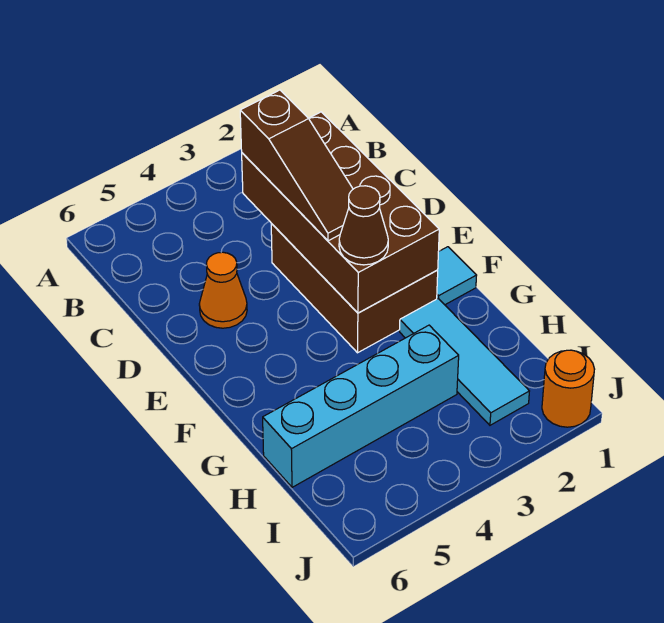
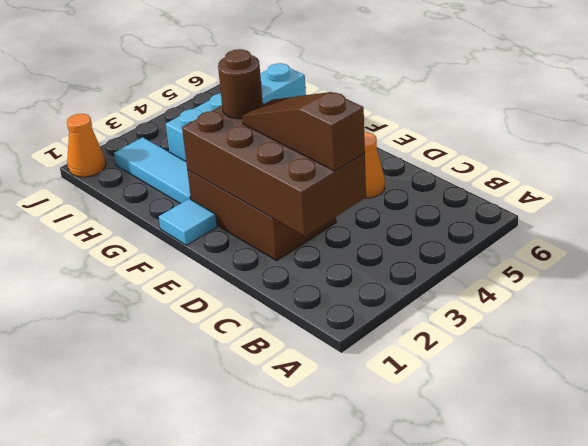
brown cone F3 level 3 -> brown round brick F3 level 3
orange round brick J1 level 1 -> orange cone J1 level 1

